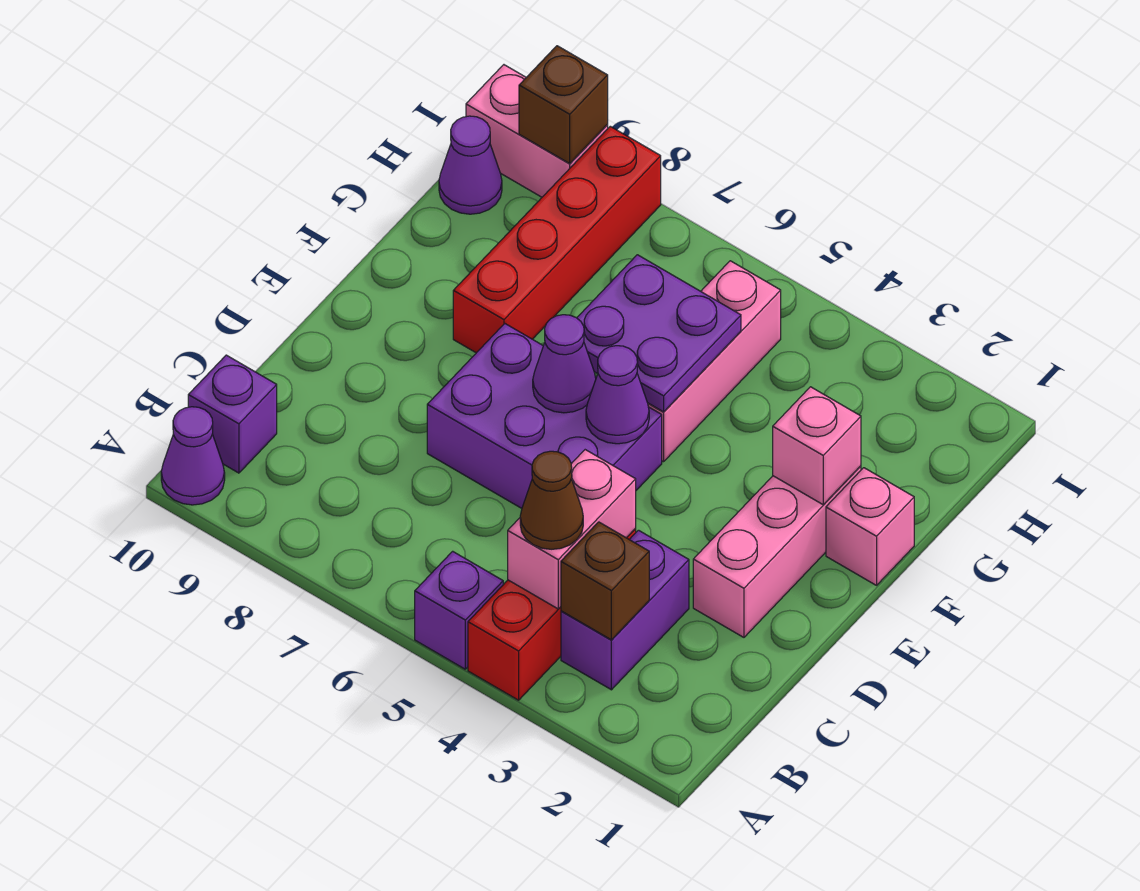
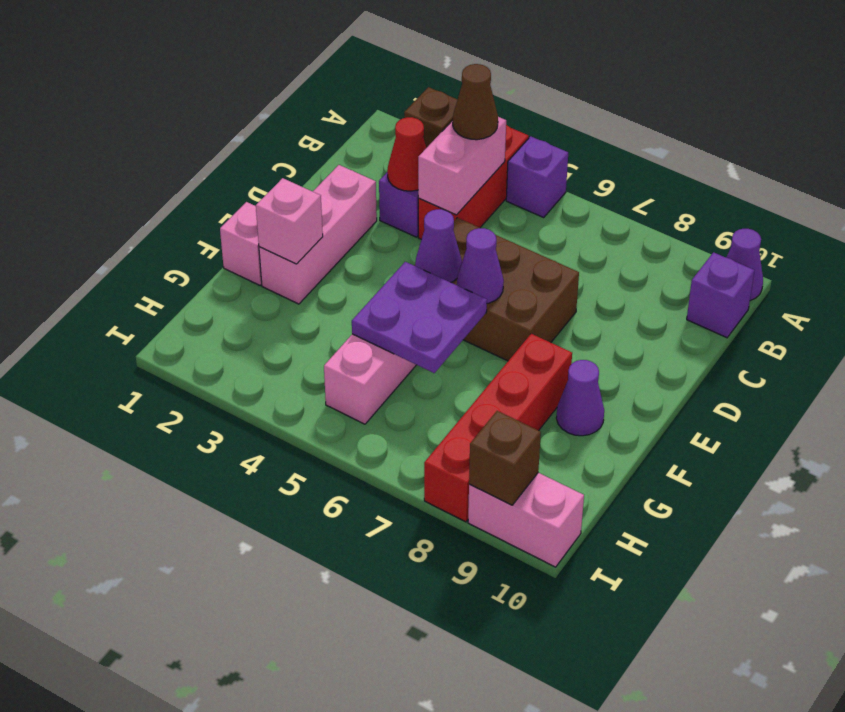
none -> red cone C3 level 2
purple brick D5:E7 level 1 -> brown brick D5:E7 level 1
purple cone H10 level 1 -> purple cone F9 level 1

